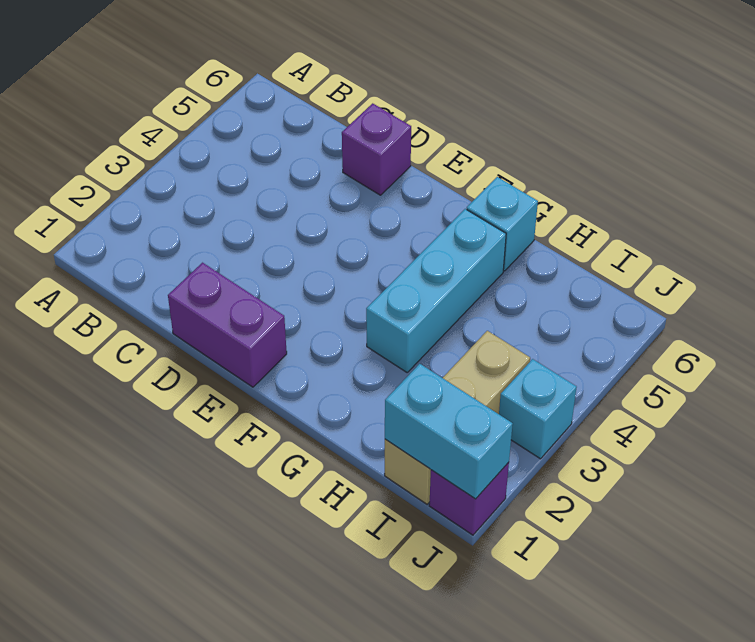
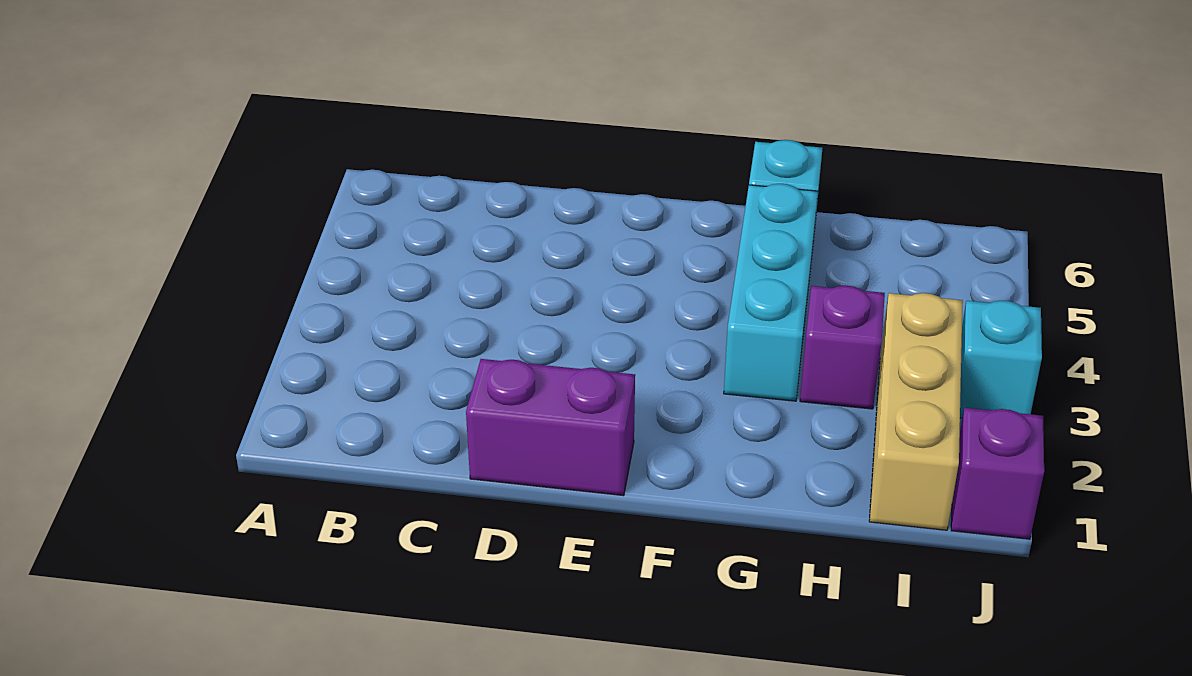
purple brick D6 level 1 -> purple brick H3 level 1
cyan brick I1:J1 level 2 -> none

